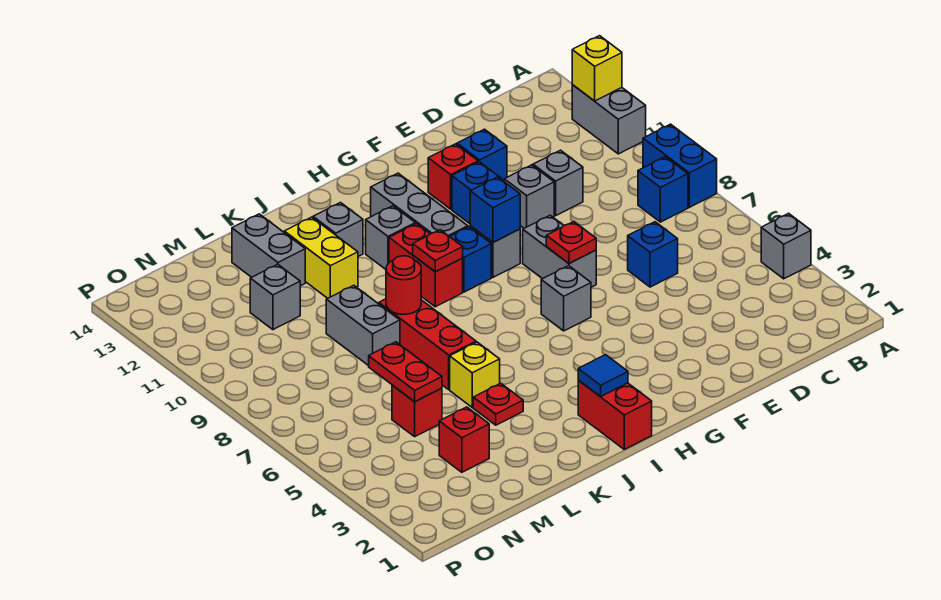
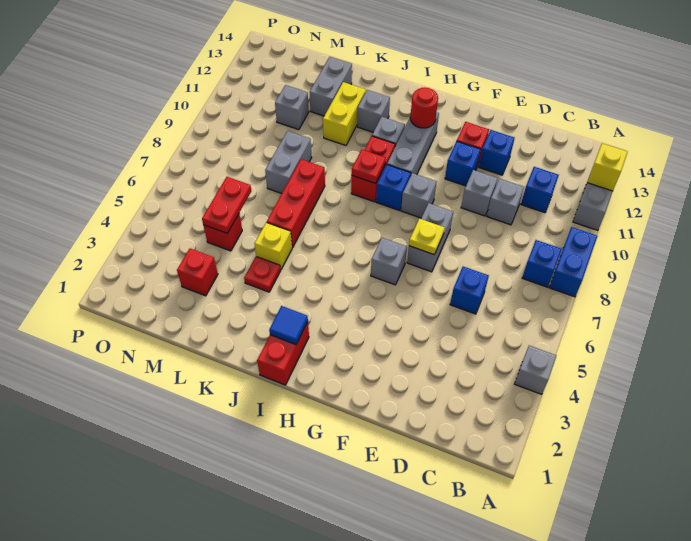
red plate F7 level 2 -> yellow plate F7 level 2
blue brick G9 level 2 -> blue brick C11 level 1
red round brick K8 level 2 -> red round brick H12 level 2

